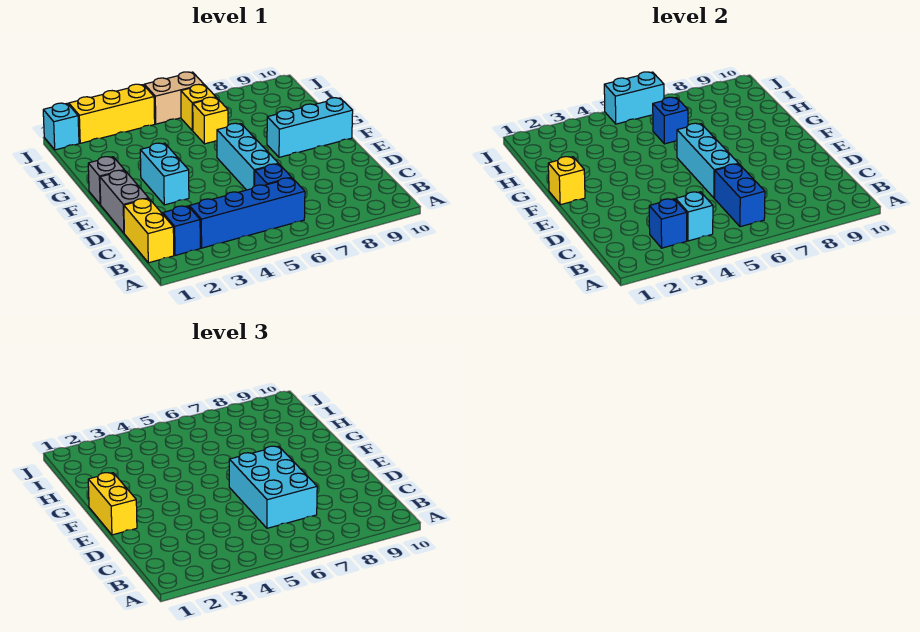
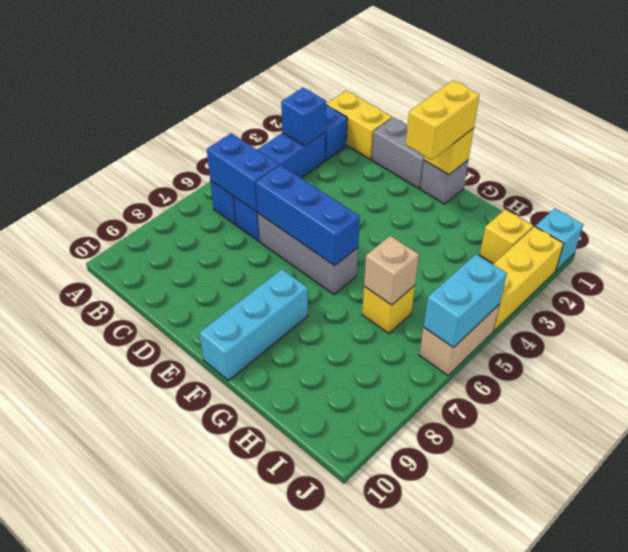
cyan brick B4 level 2 -> none
cyan brick C6:E7 level 3 -> none
cyan brick D6:F6 level 1 -> grey brick D6:F6 level 1
cyan brick D6:F6 level 2 -> blue brick D6:F6 level 2
yellow brick E1:F1 level 3 -> yellow brick F1:F2 level 3
cyan brick E3:F3 level 1 -> none
blue brick H6 level 2 -> tan brick H6 level 2
yellow brick I6 level 1 -> yellow brick I2 level 1

